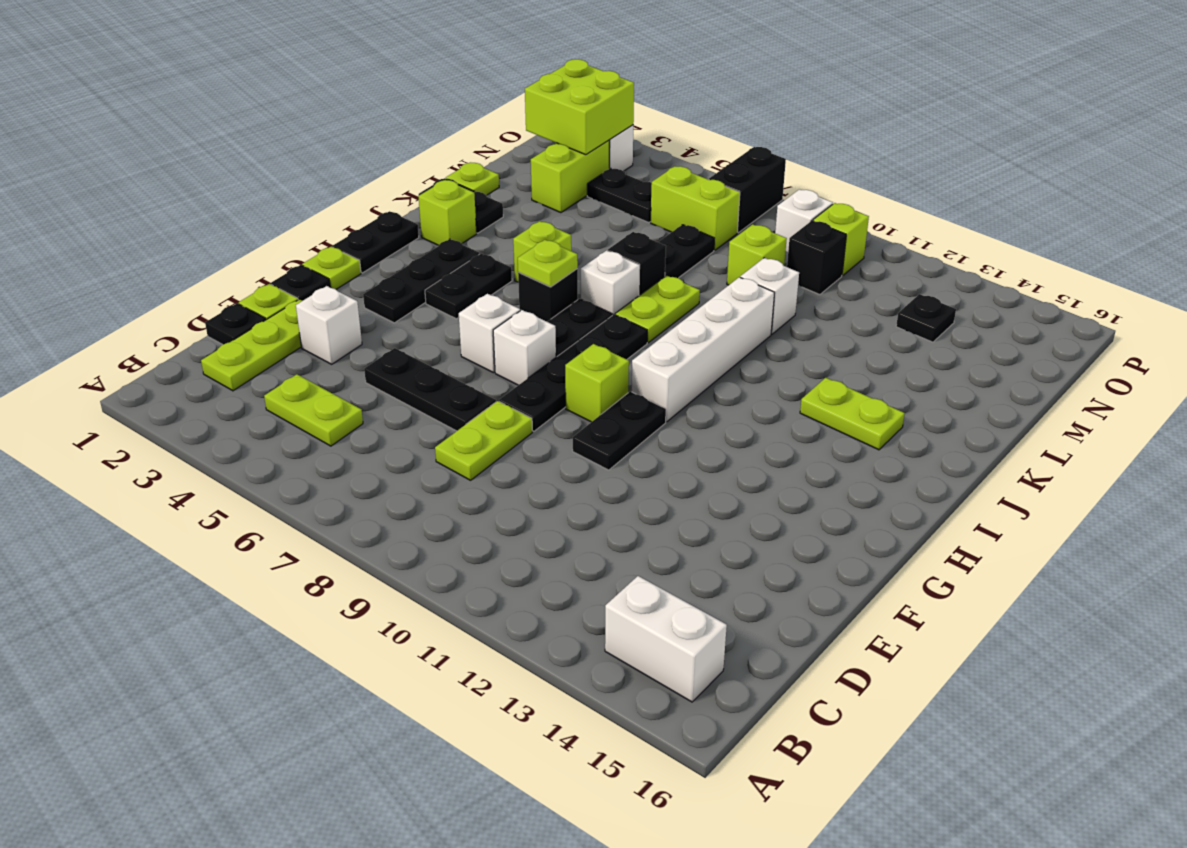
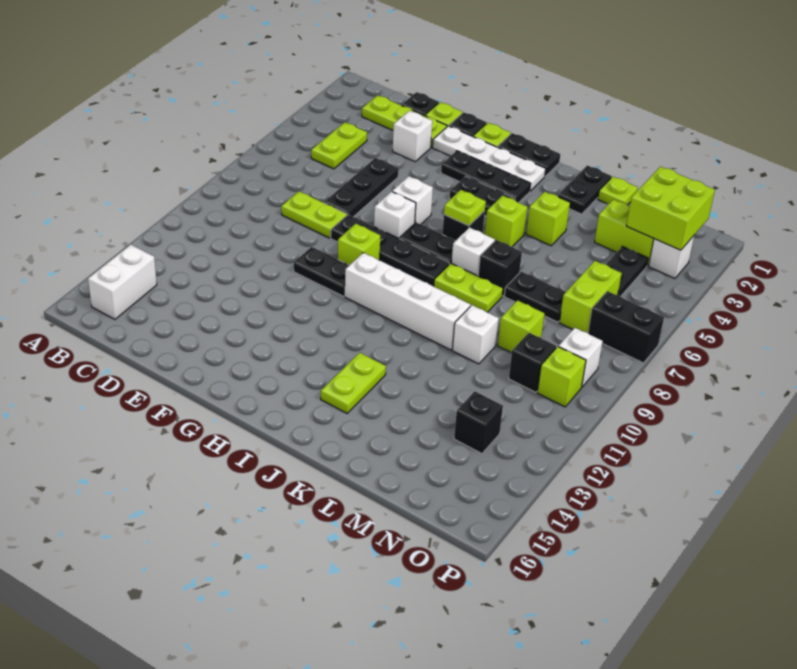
none -> white plate F2:I2 level 1
lime brick J2 level 1 -> lime brick K4 level 1
black plate N13 level 1 -> black brick N13 level 1

